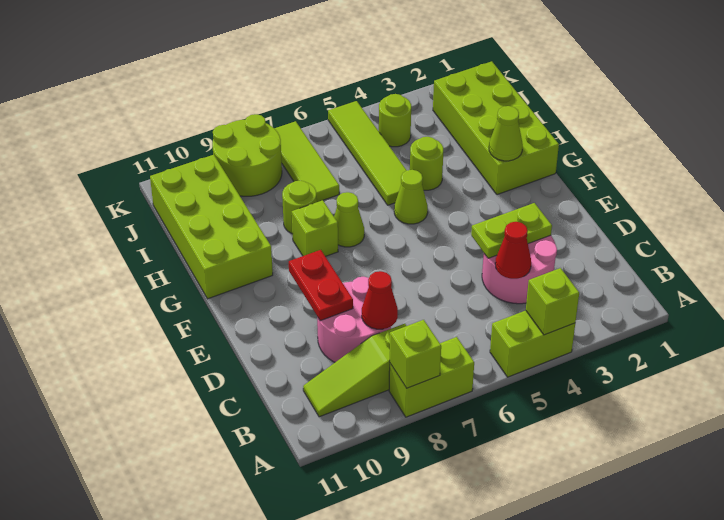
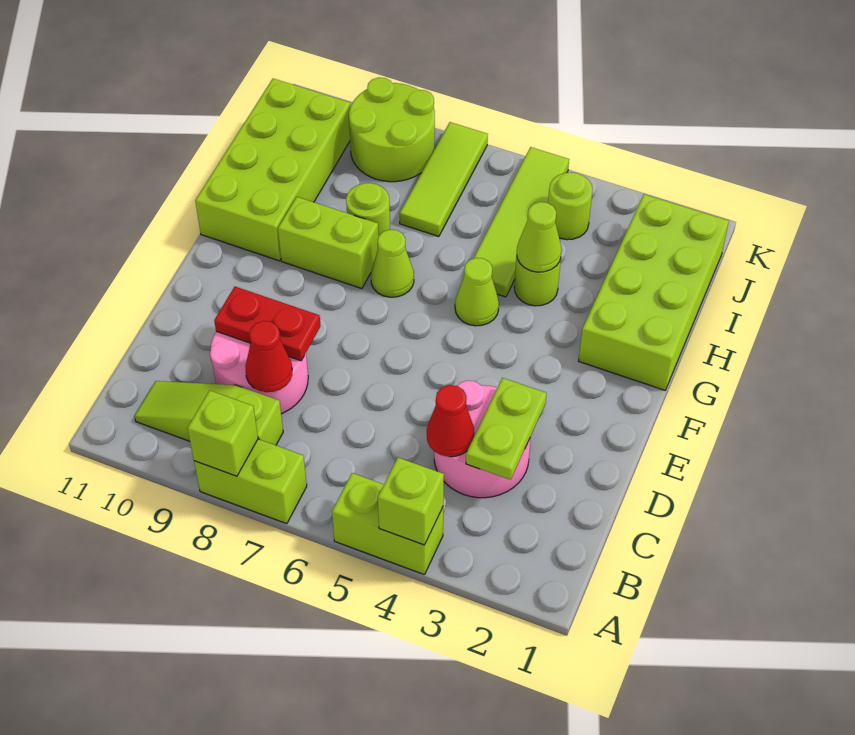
lime plate D3:D4 level 2 -> lime plate C3:D3 level 2
red plate D9:E9 level 2 -> red plate D8:D9 level 2
lime cone G2 level 2 -> lime cone H4 level 2
lime brick G8 level 1 -> lime brick G8:G9 level 1

